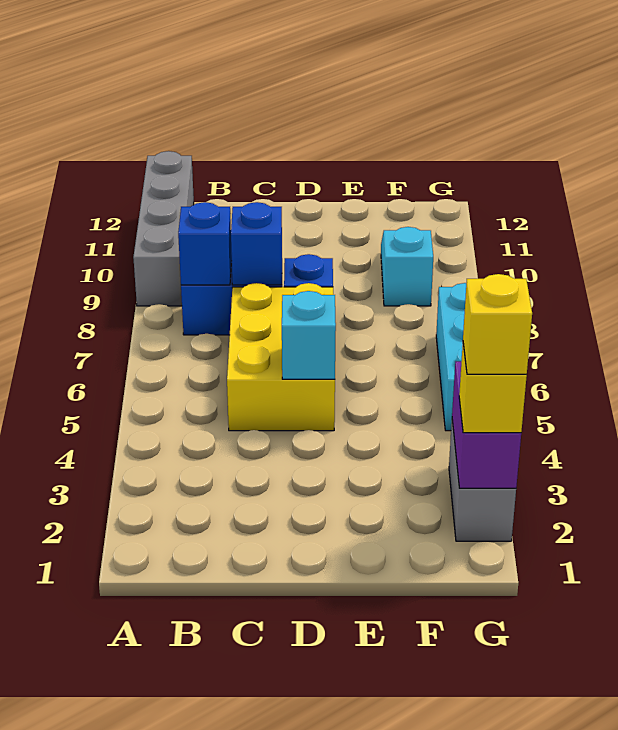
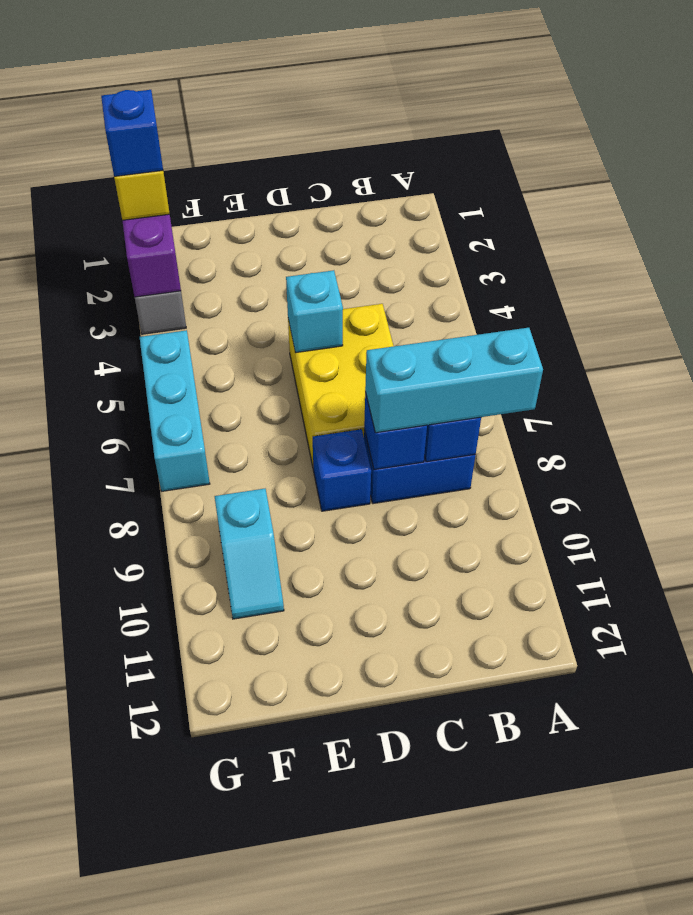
none -> cyan brick A8:C8 level 3
grey brick A9:A12 level 1 -> none
yellow brick G2 level 4 -> blue brick G2 level 4

